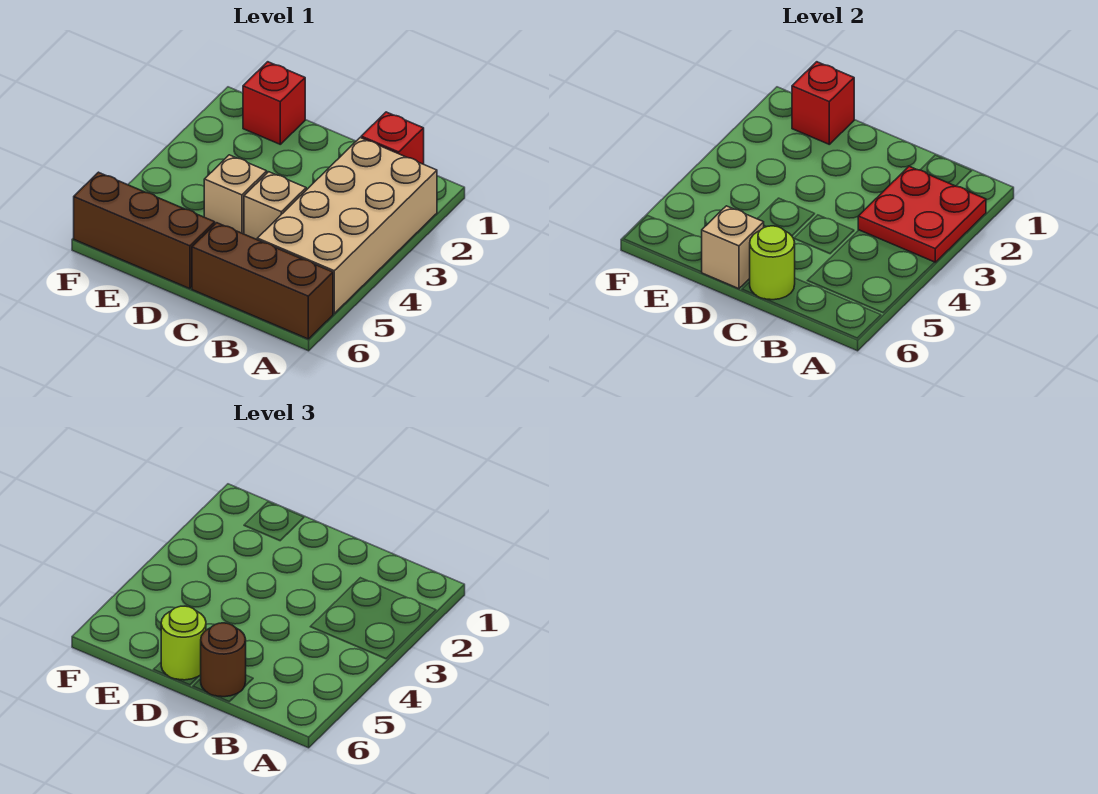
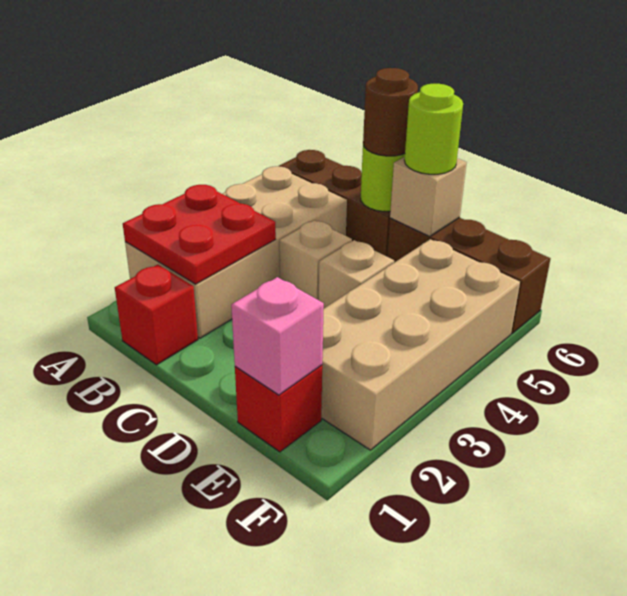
red brick E1 level 2 -> pink brick E1 level 2
none -> tan brick E2:F5 level 1

